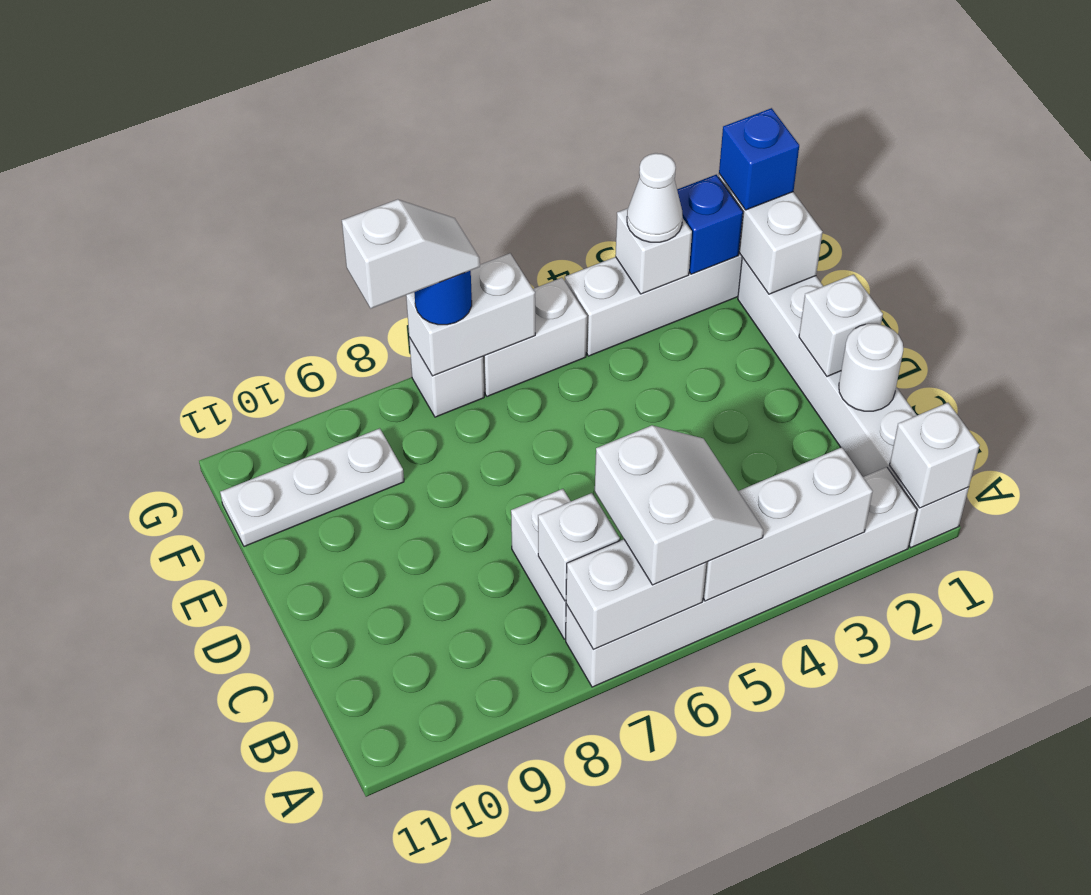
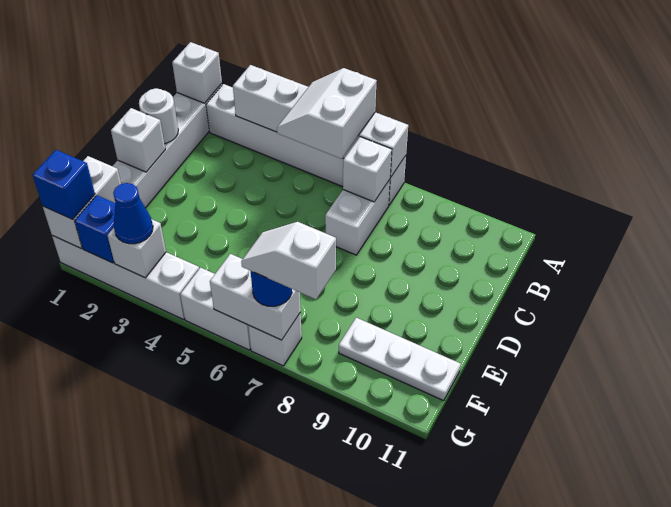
white cone G3 level 3 -> blue cone G3 level 3

